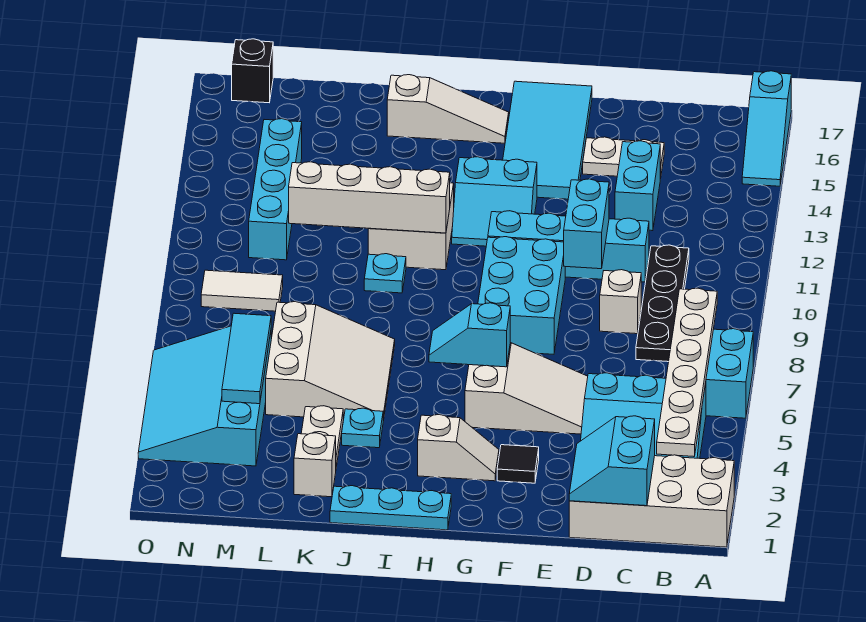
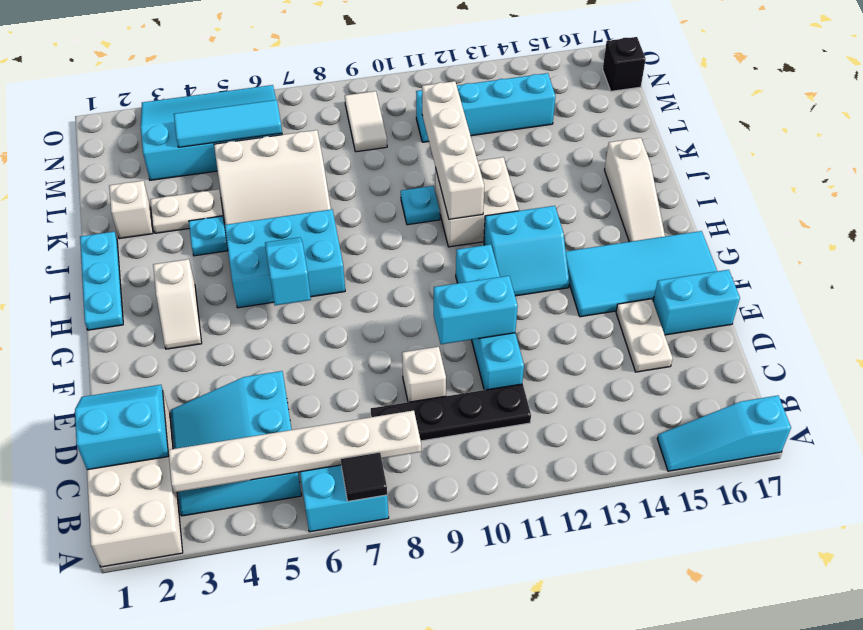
cyan brick D13:D14 level 1 -> cyan brick E16:E17 level 1
white slope E5:G6 level 1 top G -> none
black tile F3 level 1 -> black tile A7 level 2
cyan brick F8:G10 level 1 -> cyan brick H5:I7 level 1
cyan slope G12:H13 level 1 top 13 -> cyan slope G12:H13 level 1 top H

